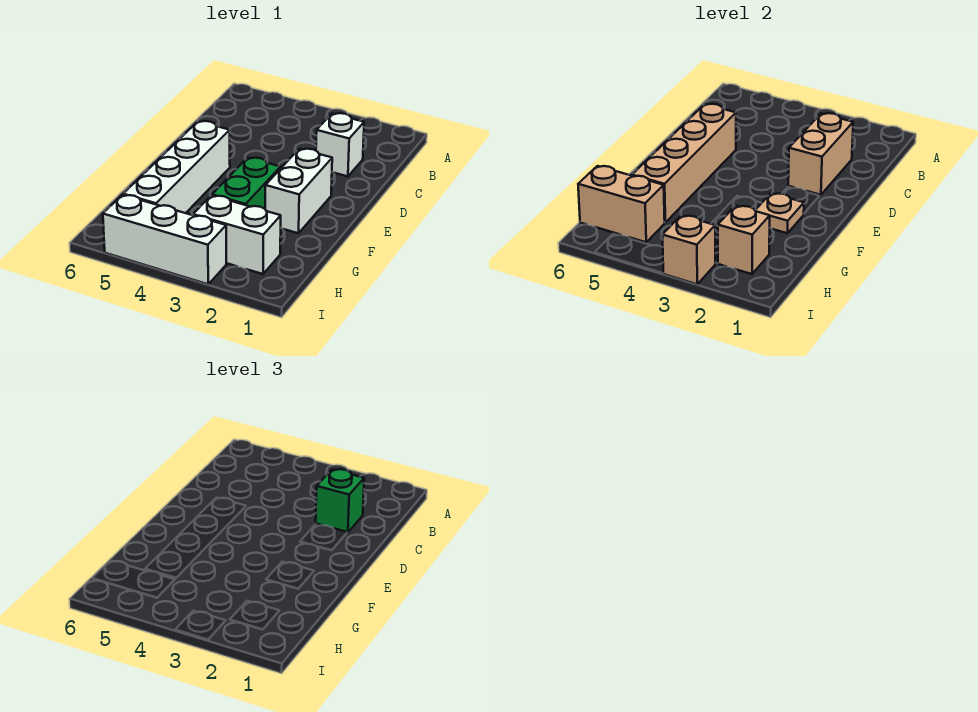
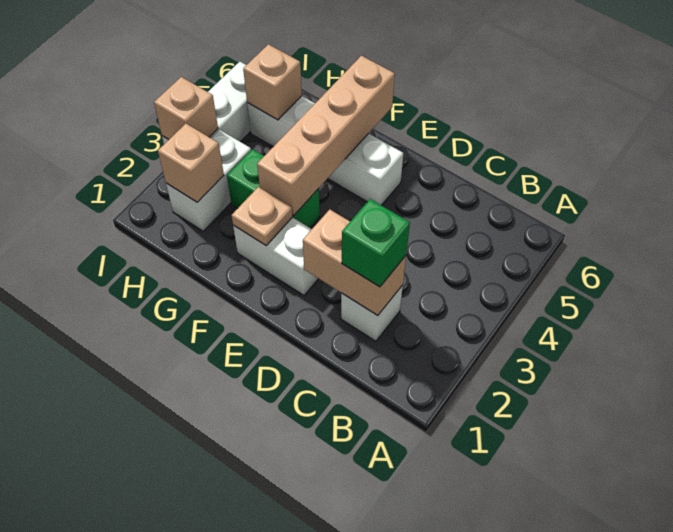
tan brick D5:G5 level 2 -> tan brick F3:F6 level 2
tan brick H5:H6 level 2 -> tan brick H5 level 2

